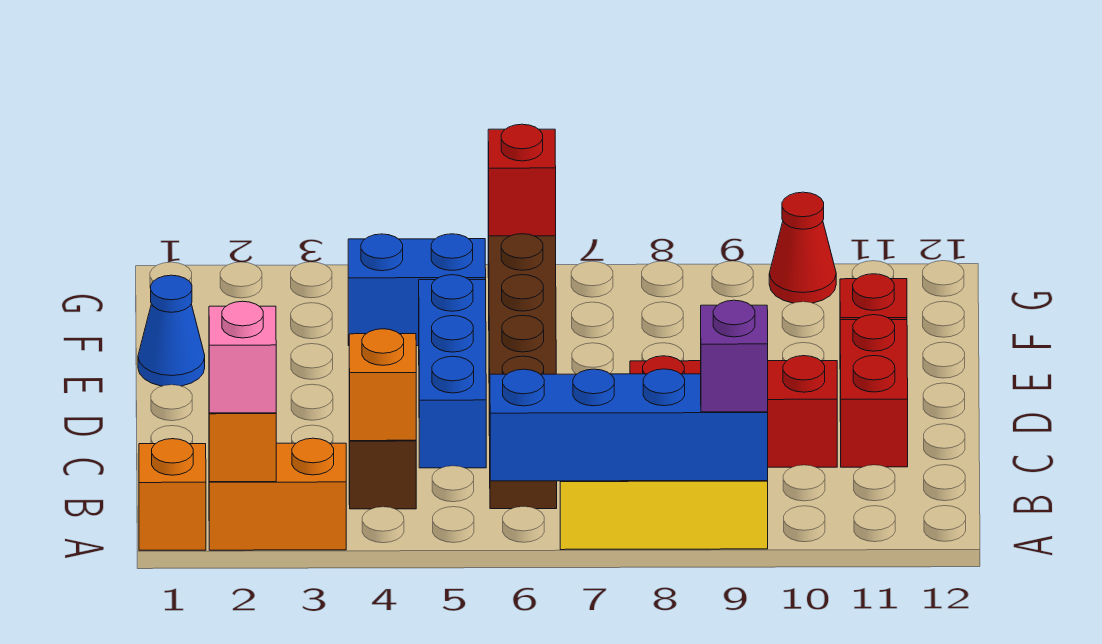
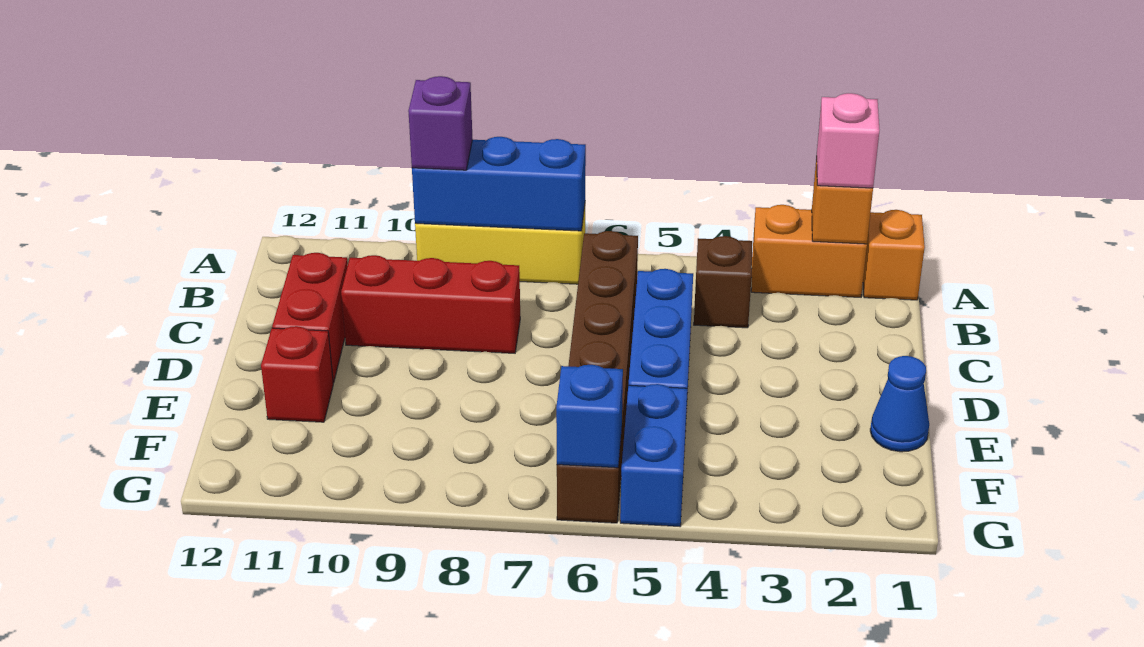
blue brick A6:A9 level 2 -> blue brick A7:A9 level 2
orange brick B4 level 2 -> none
blue brick F4:F5 level 1 -> blue brick F5:G5 level 1
red brick G6 level 2 -> blue brick G6 level 2
red cone G10 level 1 -> none

